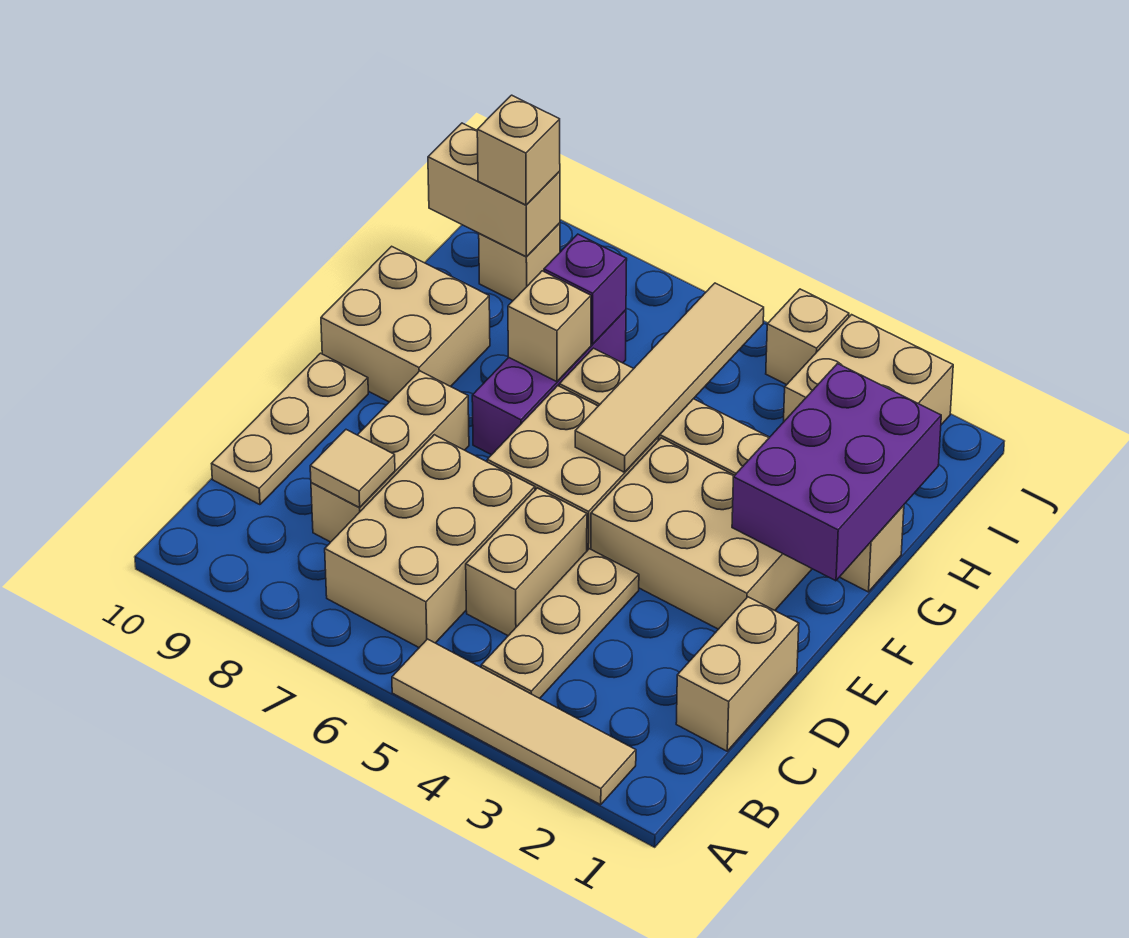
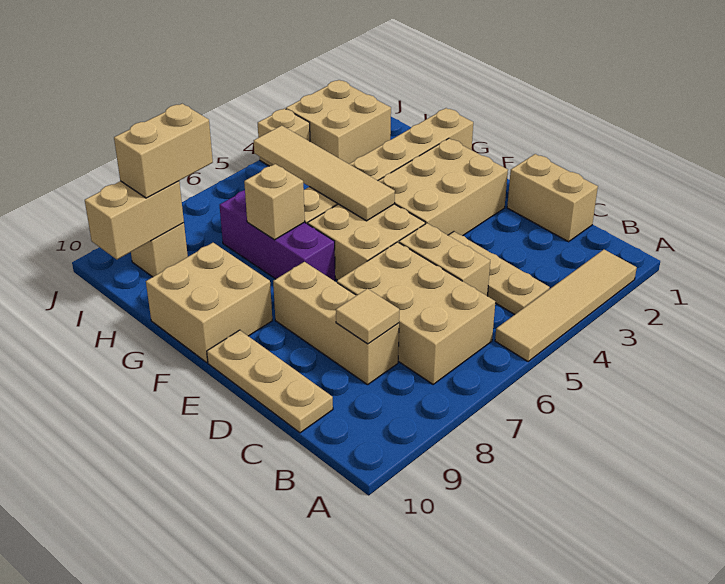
purple brick F1:H2 level 2 -> none
purple brick H7 level 2 -> none
tan brick I9 level 3 -> tan brick I8:I9 level 3

